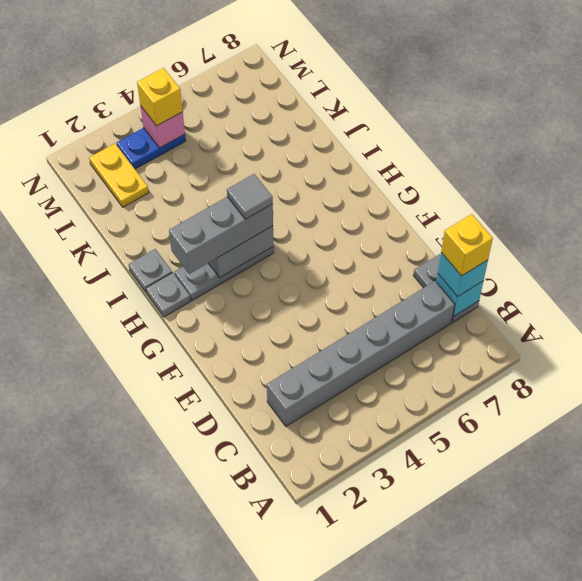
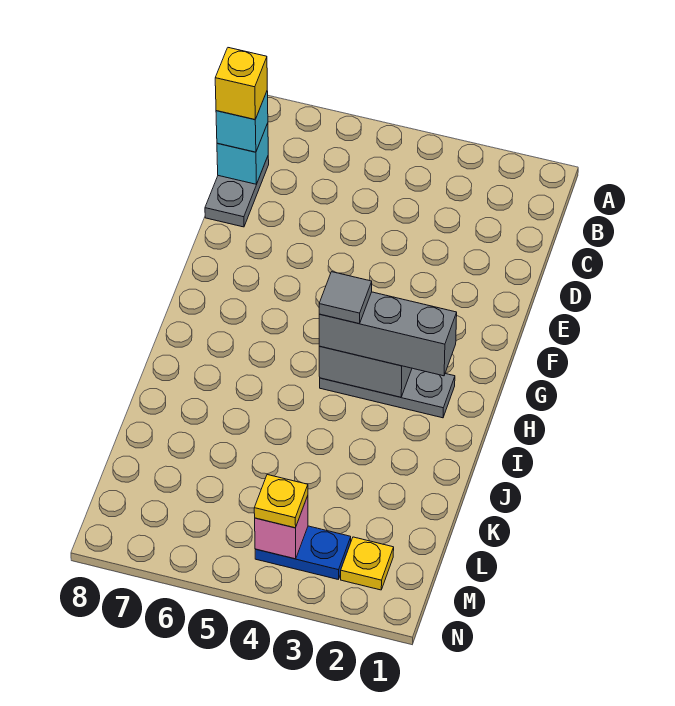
grey brick C2:C7 level 1 -> none
grey plate H1 level 1 -> none
grey plate I1 level 1 -> none
yellow plate L2:M2 level 1 -> yellow plate M2 level 1
yellow brick M4 level 3 -> yellow plate M4 level 3

